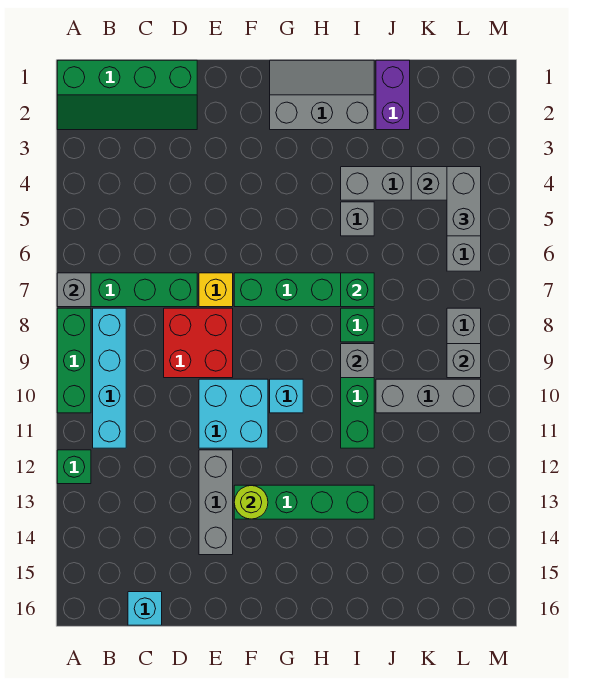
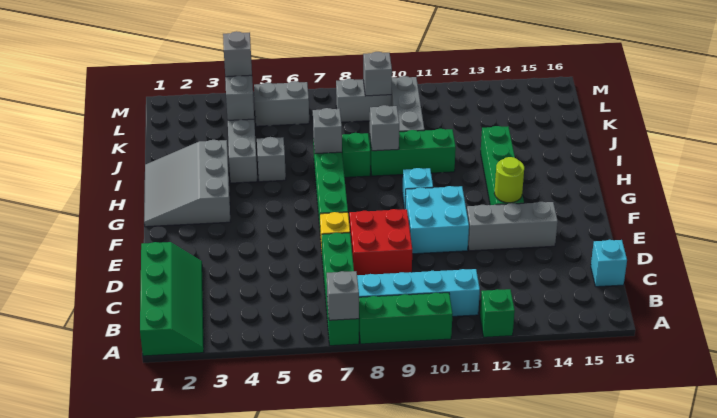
grey slope G1:I2 level 1 top 2 -> grey slope G1:I3 level 1 top 3
green brick I7 level 2 -> grey brick I7 level 2
purple brick J1:J2 level 1 -> none
grey brick L4:L5 level 3 -> grey brick L4 level 3

